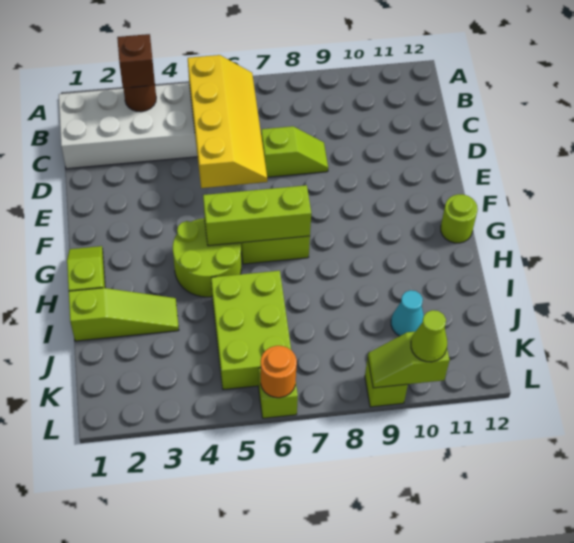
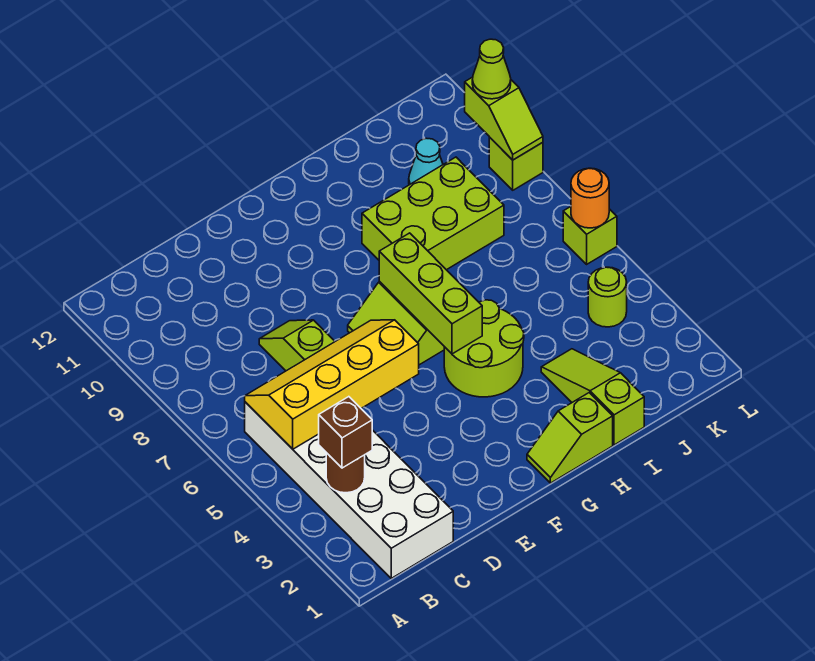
lime round brick G12 level 1 -> lime round brick K4 level 1
lime brick I5:K6 level 1 -> lime brick H8:J9 level 1

